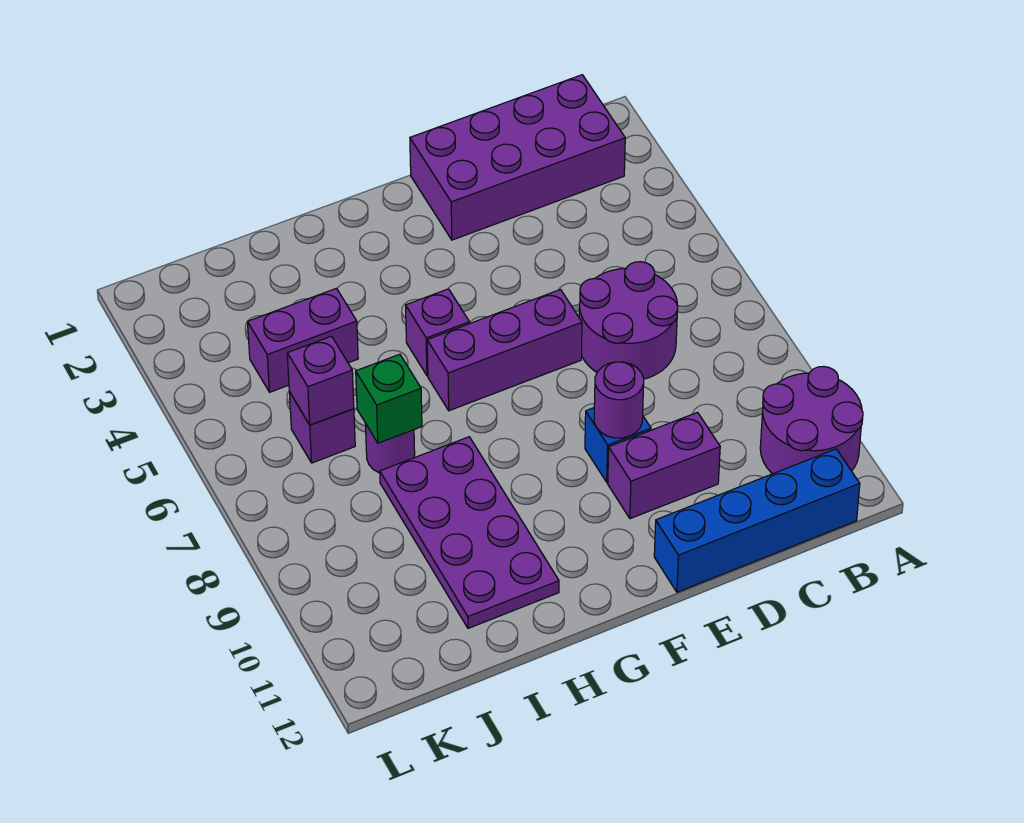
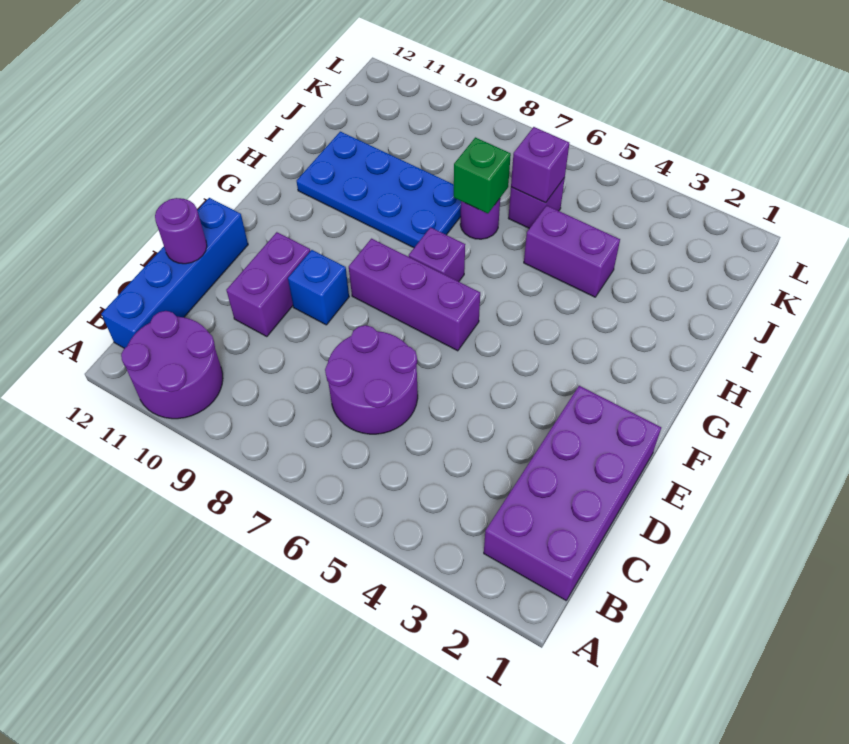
purple brick E6:G6 level 1 -> purple brick F6:F8 level 1
purple round brick E9 level 2 -> purple round brick D12 level 2
purple brick G5 level 1 -> purple brick G7 level 1
purple plate H8:I11 level 1 -> blue plate H8:I11 level 1
purple brick I4:J4 level 1 -> purple brick I4:I5 level 1

